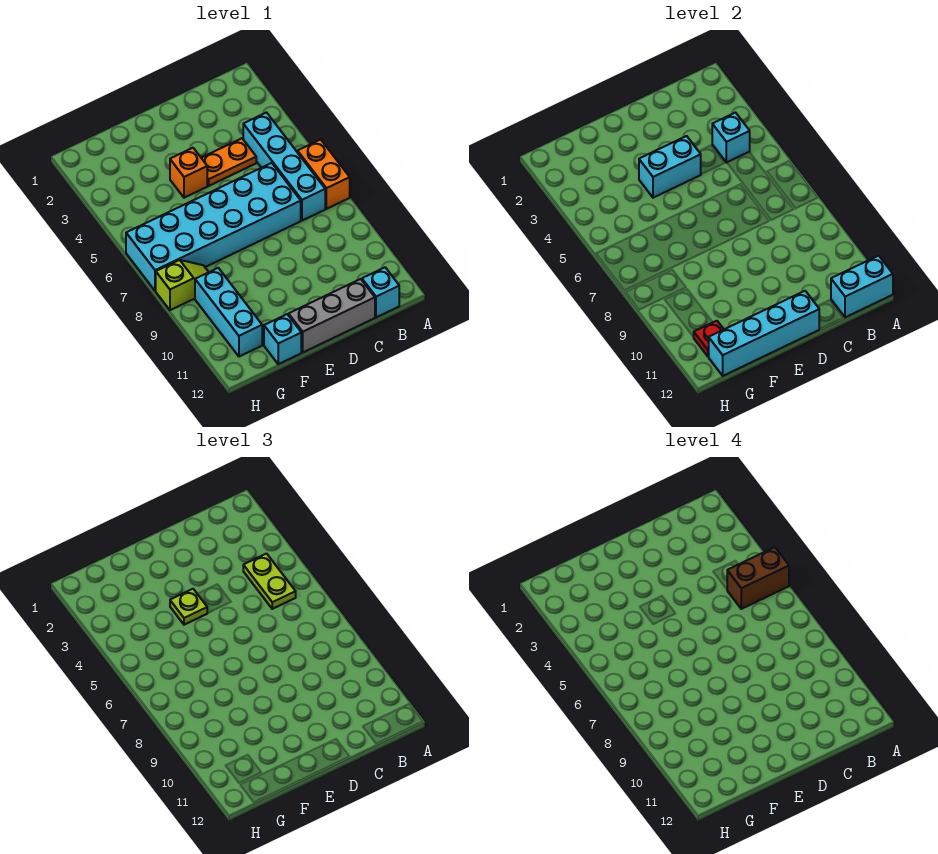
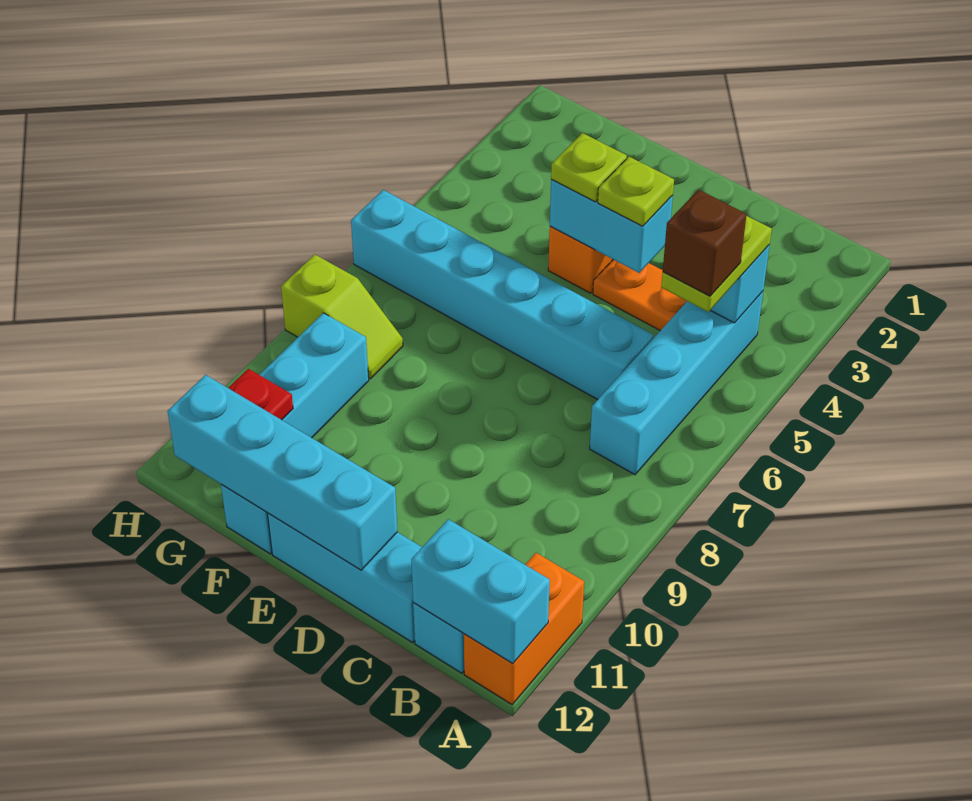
brown brick A5:B5 level 4 -> brown brick B5 level 4
orange brick A6:A7 level 1 -> orange brick A11:A12 level 1
cyan brick C6:H7 level 1 -> cyan brick C6:H6 level 1
grey brick C12:E12 level 1 -> cyan brick C12:E12 level 1
none -> lime plate D4 level 3

